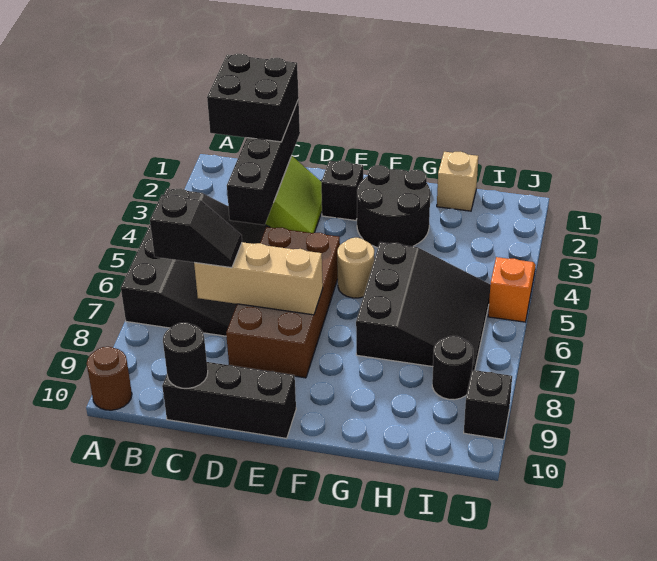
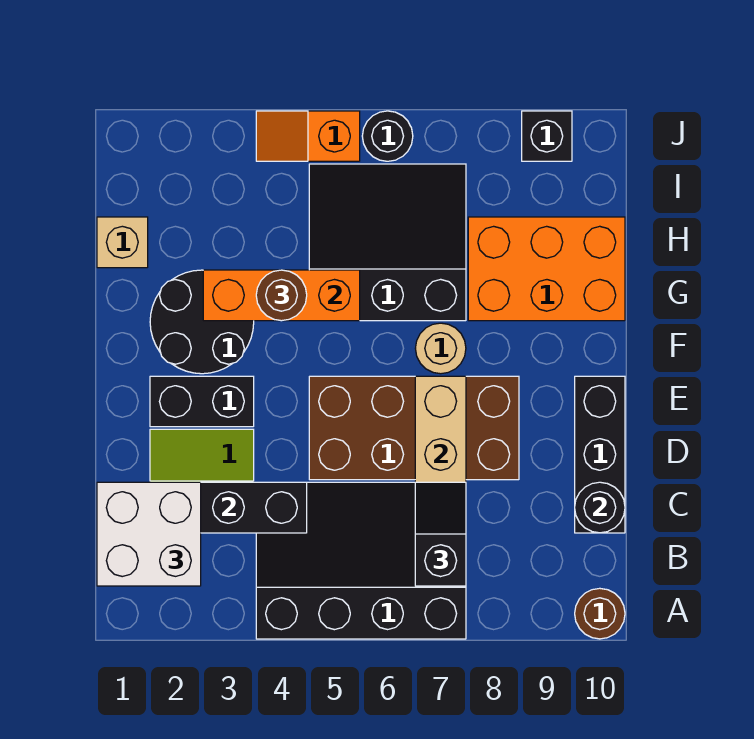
black brick B1:C2 level 3 -> white brick B1:C2 level 3
black brick E2 level 1 -> black brick E2:E3 level 1
tan round brick F5 level 1 -> tan round brick F7 level 1
none -> orange brick G3:G5 level 2
none -> brown round brick G4 level 3
none -> orange brick G8:H10 level 1
black round brick I8 level 1 -> black round brick J6 level 1

